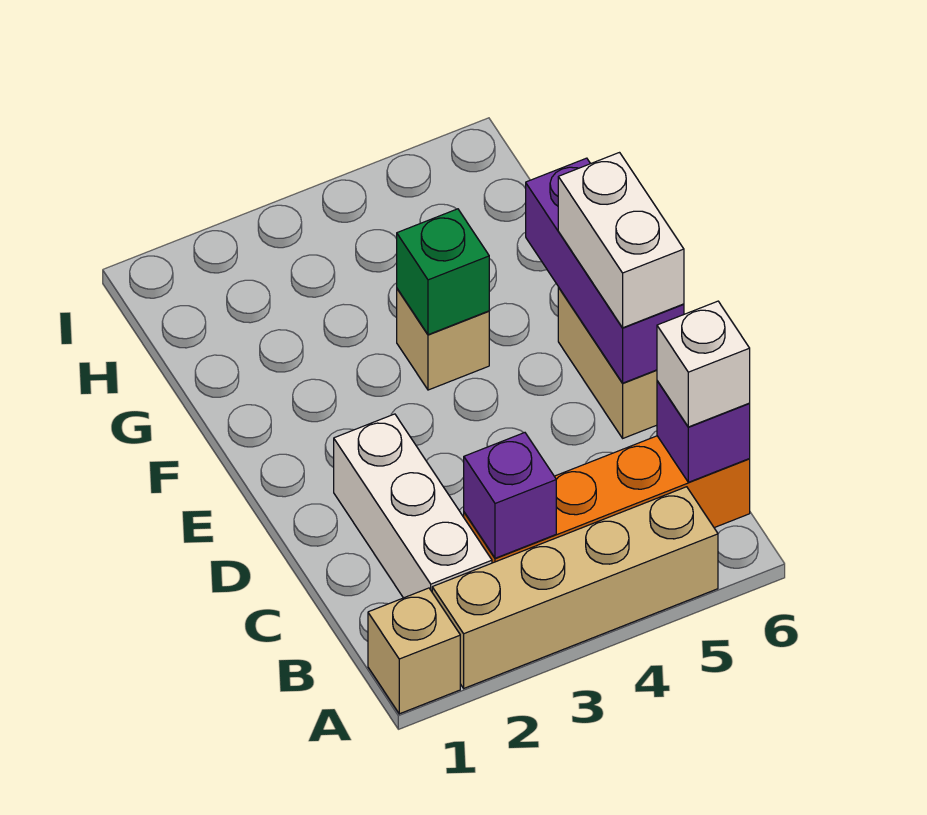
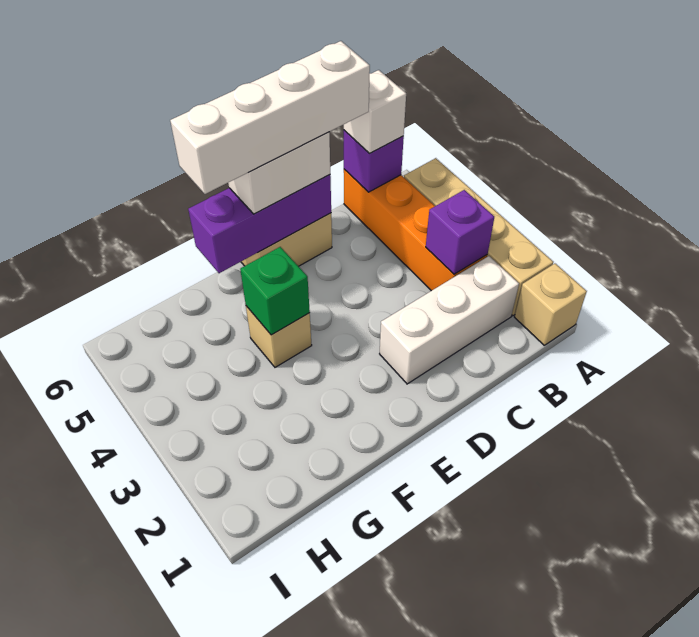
none -> white brick C6:F6 level 4

